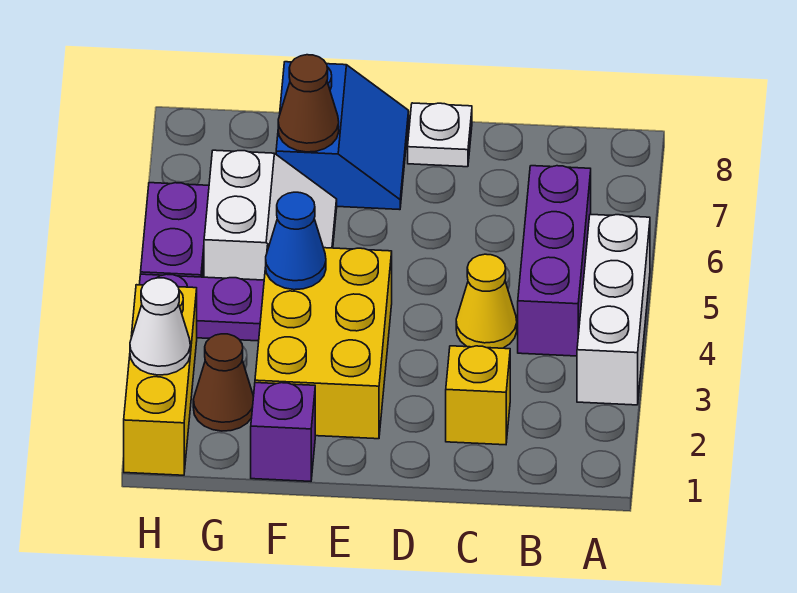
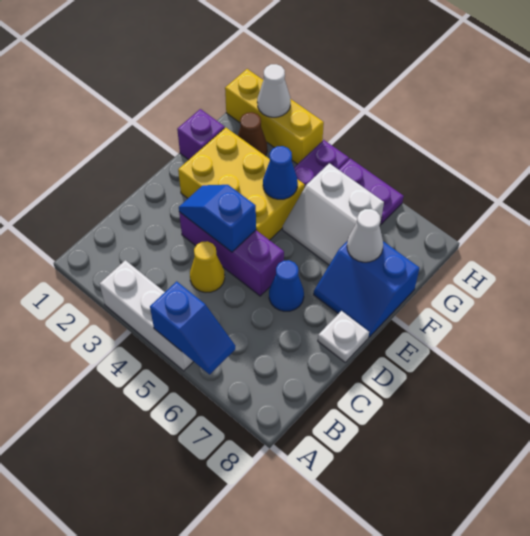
none -> blue slope A5:A6 level 2 top 5
purple brick B4:B6 level 1 -> purple brick D3:D5 level 1
yellow brick C2 level 1 -> none
none -> blue slope D3:D4 level 2 top 4
none -> blue cone D6 level 1
brown cone F7 level 2 -> white cone F7 level 2

